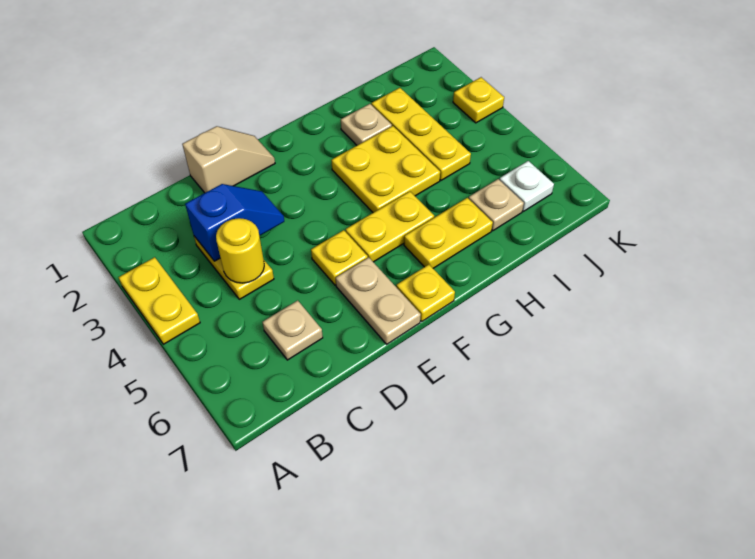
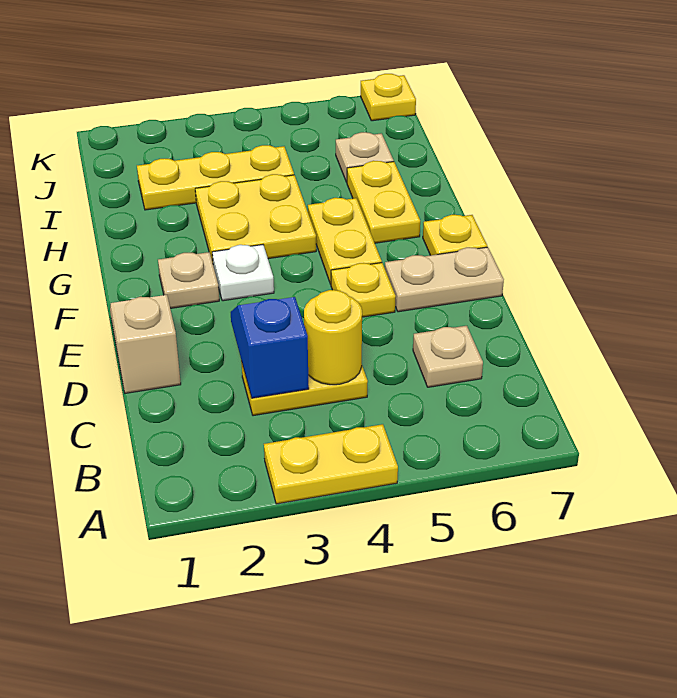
tan plate H2 level 1 -> tan plate F2 level 1
white plate J6 level 1 -> white plate F3 level 1
yellow plate K3 level 1 -> yellow plate K7 level 1

